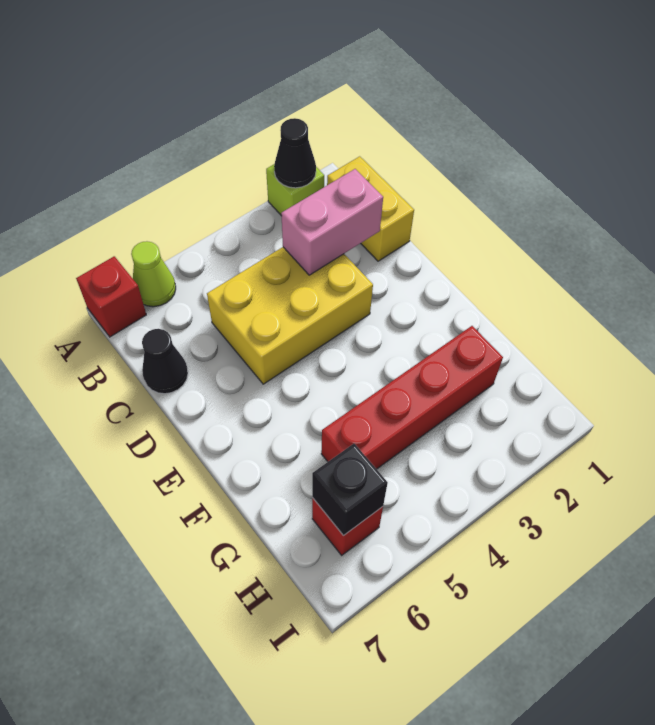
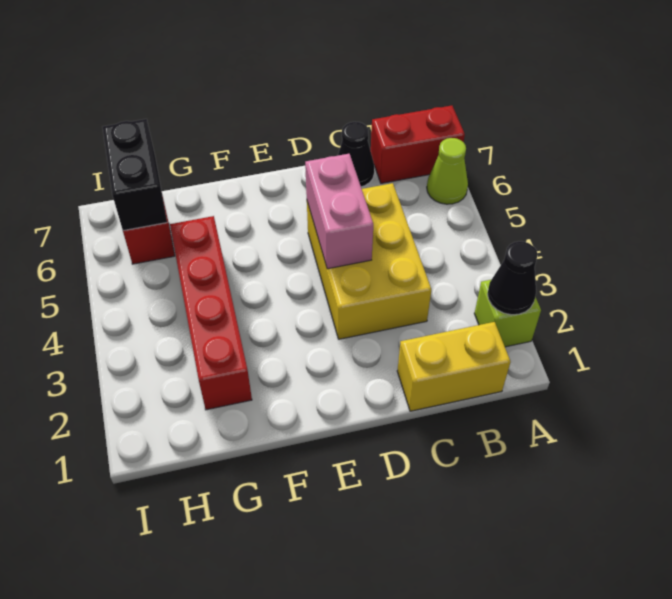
red brick A7 level 1 -> red brick A7:B7 level 1
pink brick C2:C3 level 2 -> pink brick D4:D5 level 2
black brick H6 level 2 -> black brick H6:H7 level 2

